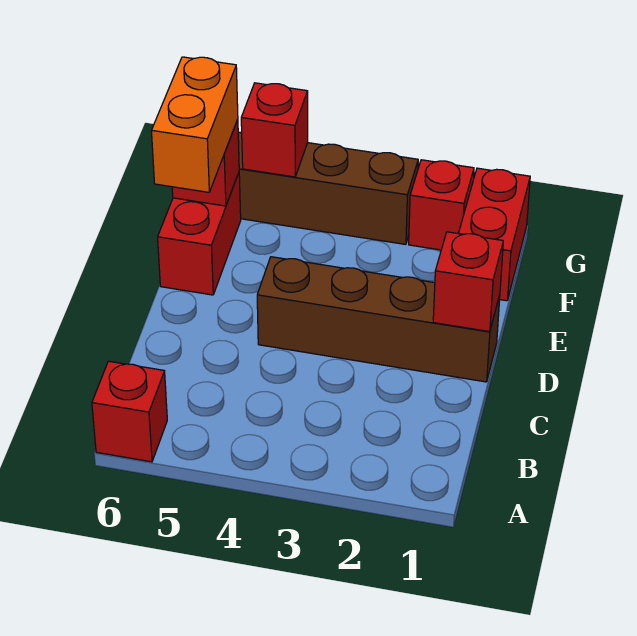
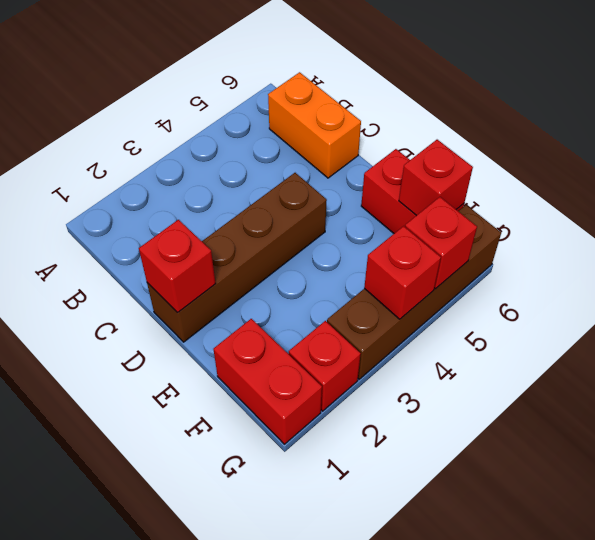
red brick A6 level 1 -> red brick G4 level 2
orange brick E6:F6 level 3 -> orange brick B6:C6 level 1

